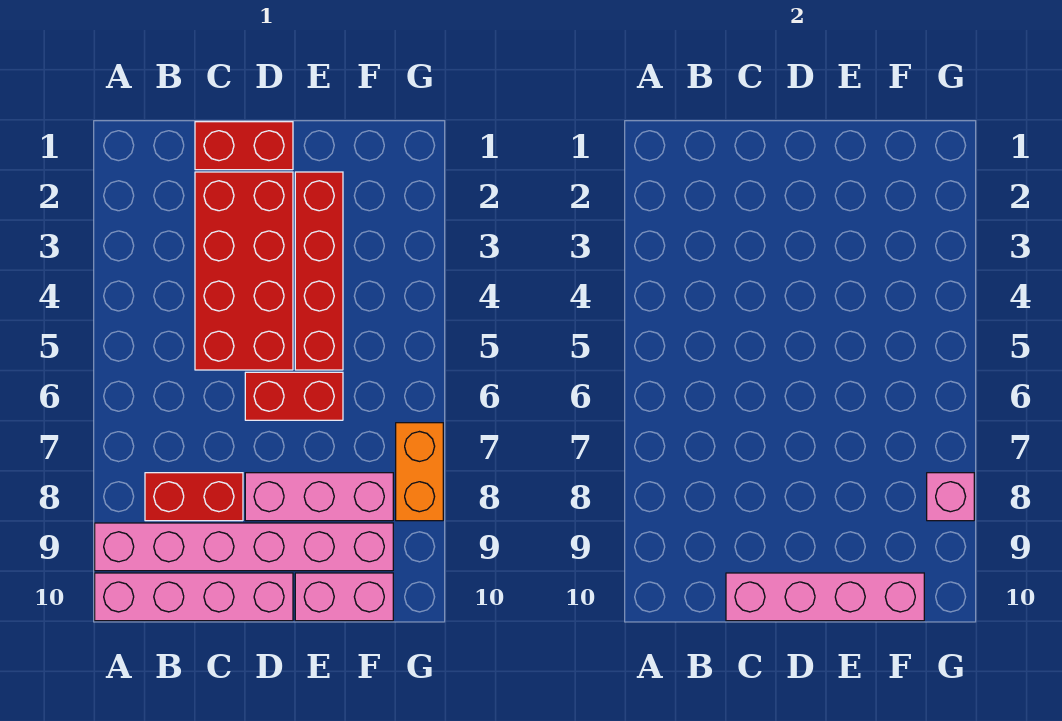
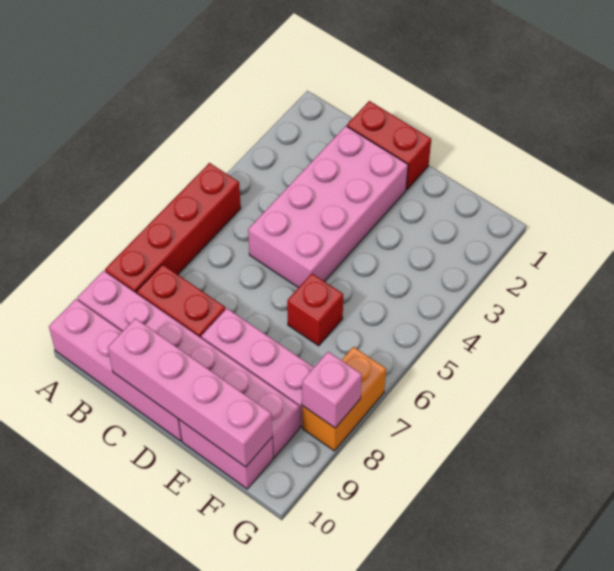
red brick C2:D5 level 1 -> pink brick C2:D5 level 1
red brick D6:E6 level 1 -> red brick E6 level 1
red brick E2:E5 level 1 -> red brick A5:A8 level 1

